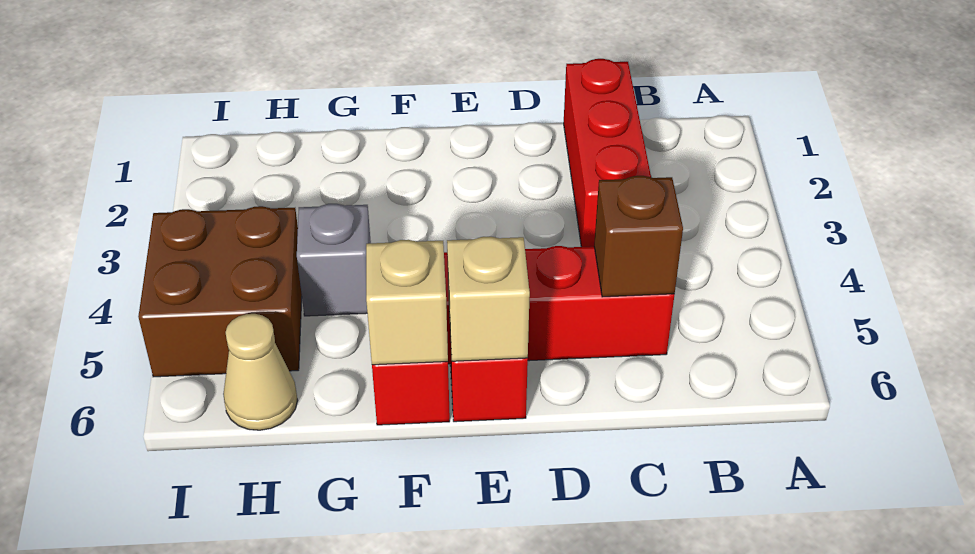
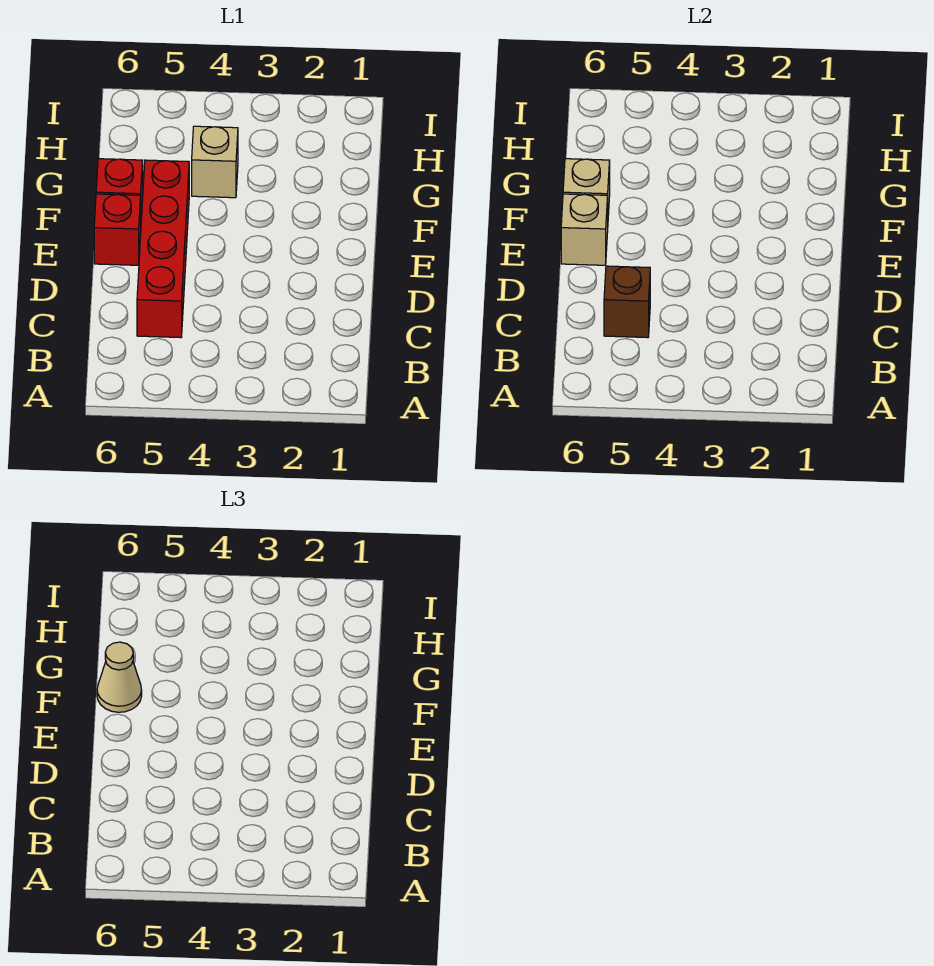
red brick C1:C3 level 1 -> none
grey brick G4 level 1 -> tan brick G4 level 1
brown brick H4:I5 level 1 -> none
tan cone H6 level 1 -> tan cone F6 level 3

